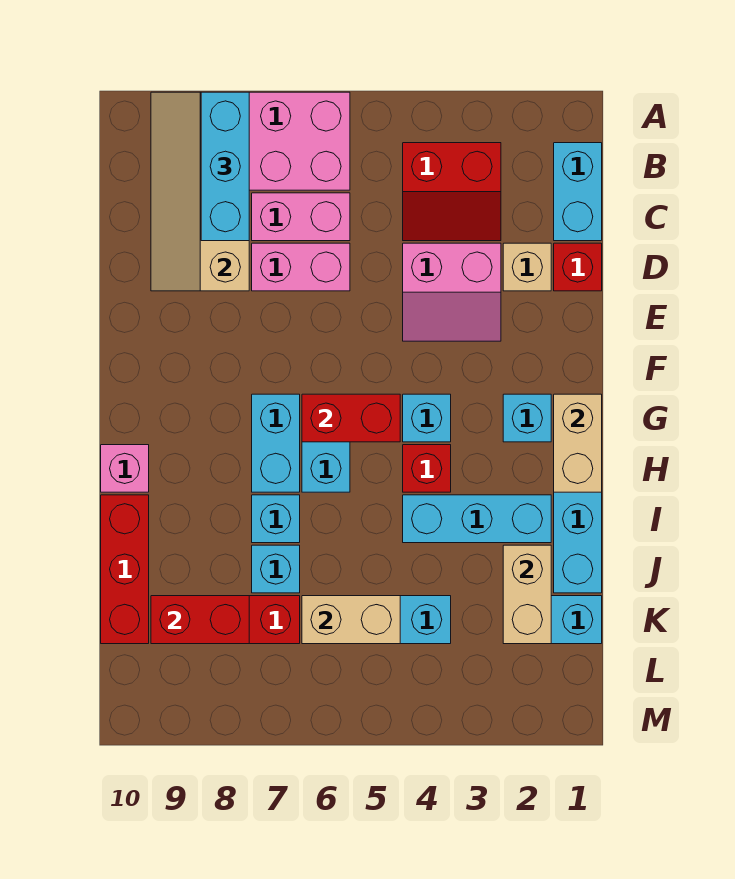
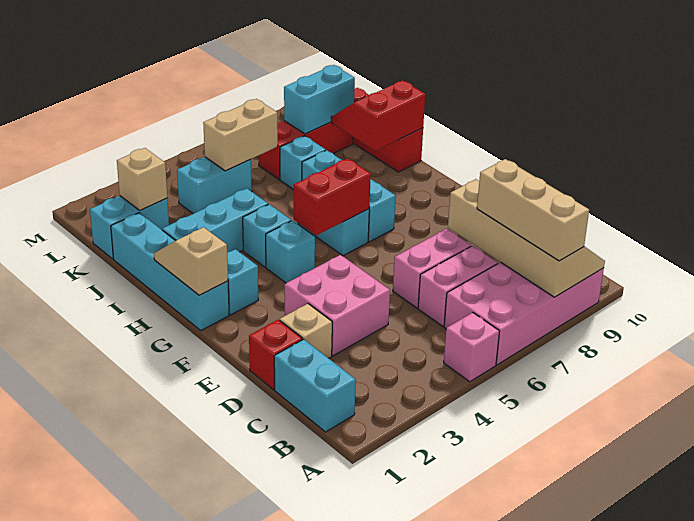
cyan brick A8:C8 level 3 -> tan brick A8:C8 level 3
red slope B3:C4 level 1 top B -> red slope I9:J10 level 2 top I
pink slope D3:E4 level 1 top D -> pink brick D3:E4 level 1
tan brick G1:H1 level 2 -> tan slope G1:H1 level 2 top G
red brick H4 level 1 -> cyan brick H4 level 1
pink brick H10 level 1 -> pink brick A5 level 1
tan brick J2:K2 level 2 -> tan brick K2 level 2
red brick K8:K9 level 2 -> cyan brick K8:K9 level 2

